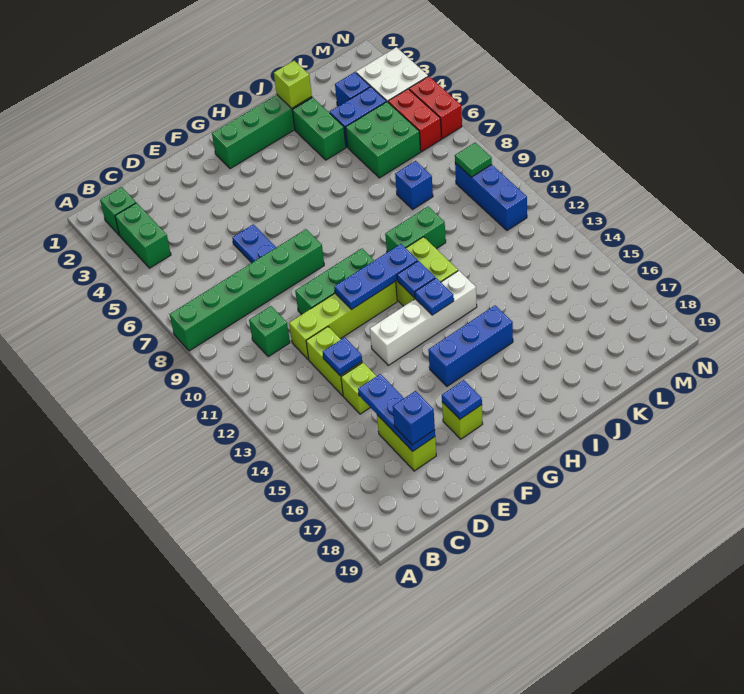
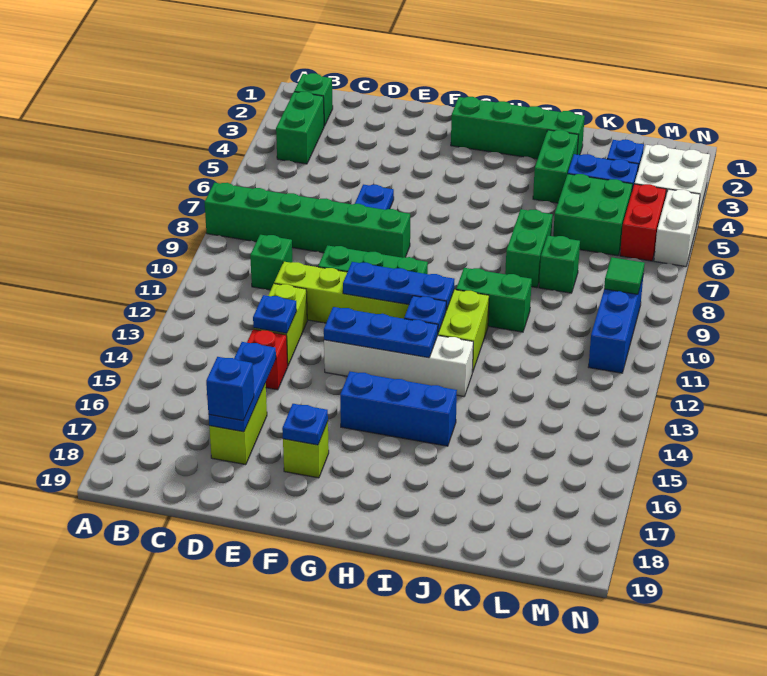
lime brick D14 level 1 -> red brick D14 level 1
blue plate H13 level 2 -> blue plate F13:H13 level 2
lime brick J2 level 2 -> none
none -> green brick J7:J8 level 1
blue brick K8 level 1 -> green brick K8 level 1
red brick N5:N6 level 1 -> white brick N5:N6 level 1

